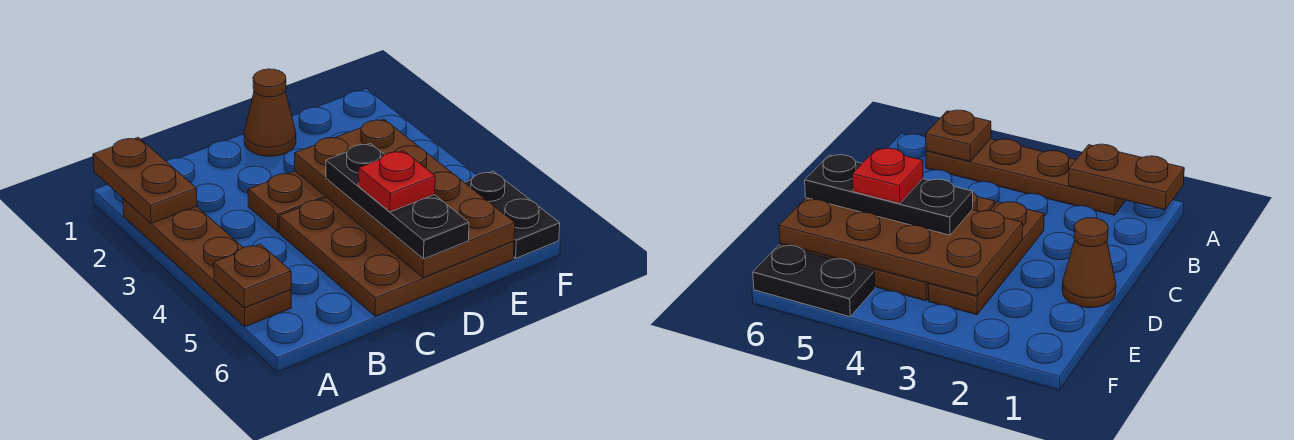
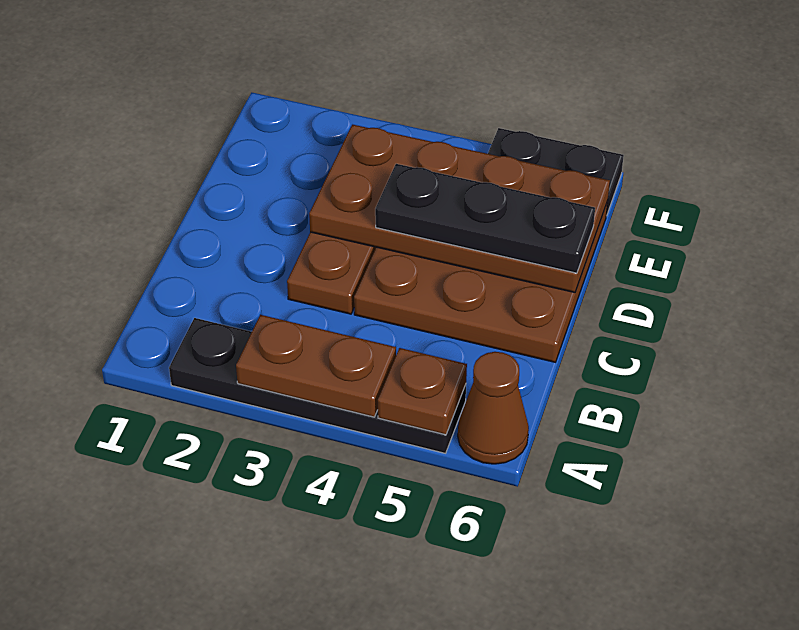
brown plate A1:A2 level 2 -> brown plate A3:A4 level 2
brown plate A2:A5 level 1 -> black plate A2:A5 level 1
brown cone D1 level 1 -> brown cone A6 level 1
red plate D5 level 4 -> none

